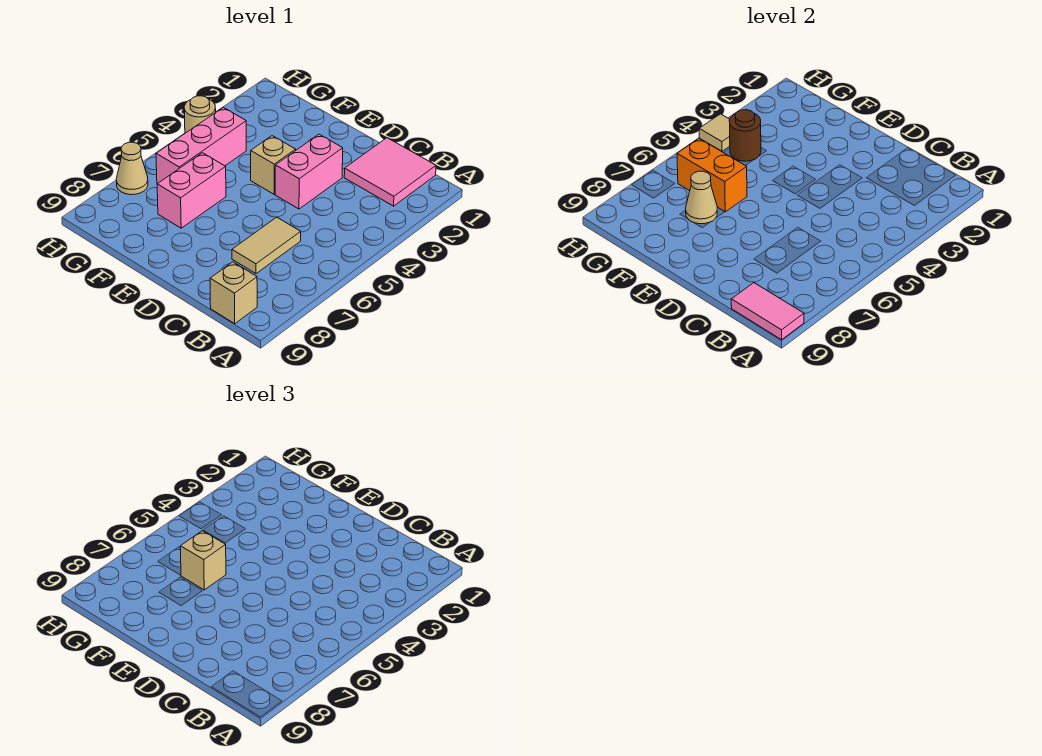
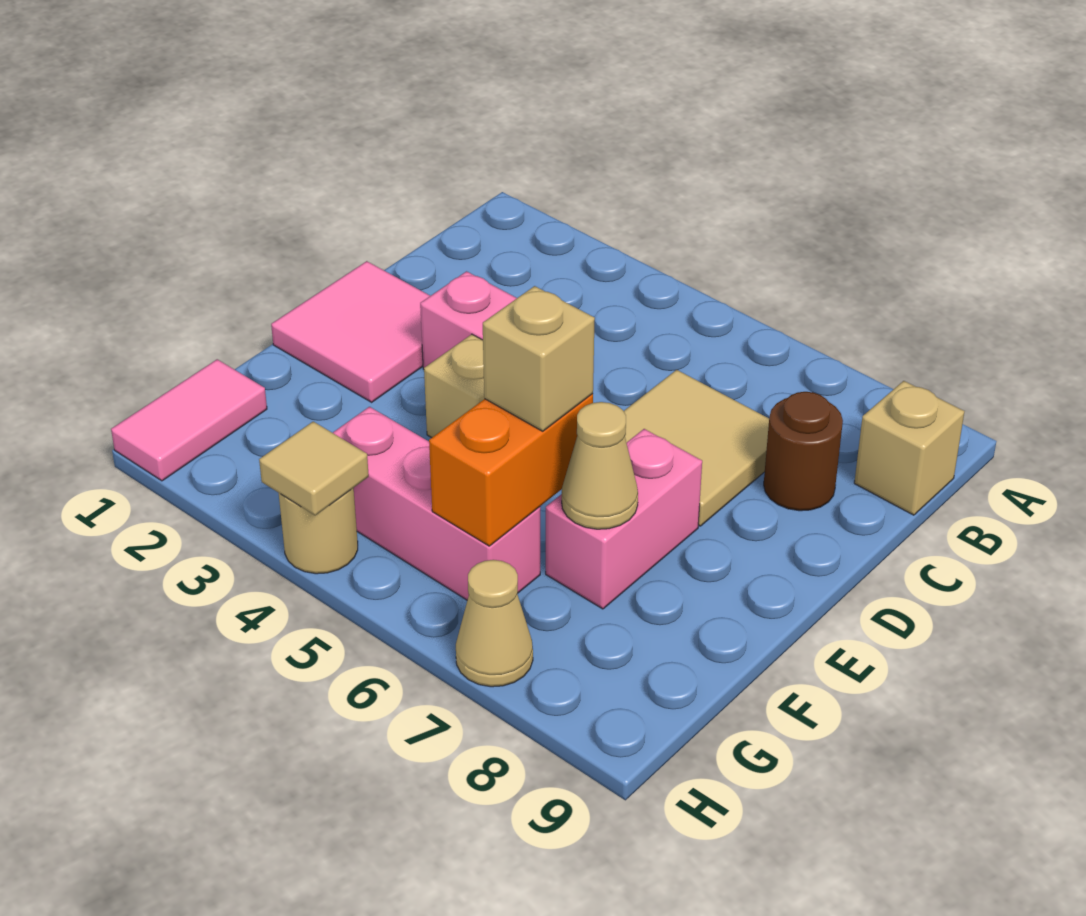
pink tile A9:B9 level 2 -> pink tile G1:H1 level 1
pink tile B1:C2 level 1 -> pink tile D1:E2 level 1
tan tile C6:C7 level 1 -> tan tile C6:D7 level 1
pink brick F6:F7 level 1 -> pink brick E7:F7 level 1
brown round brick G4 level 2 -> brown round brick C8 level 1

